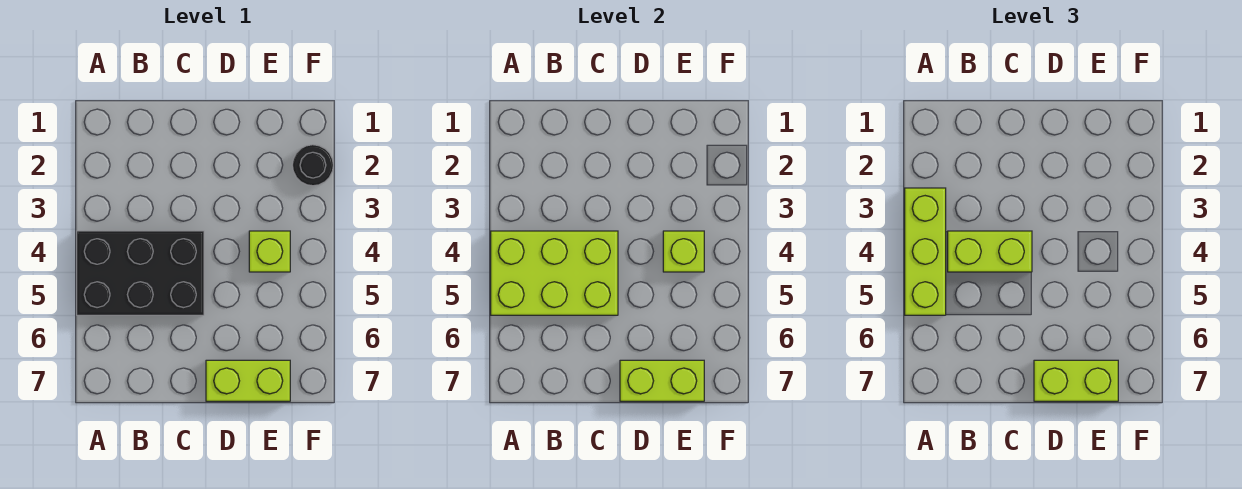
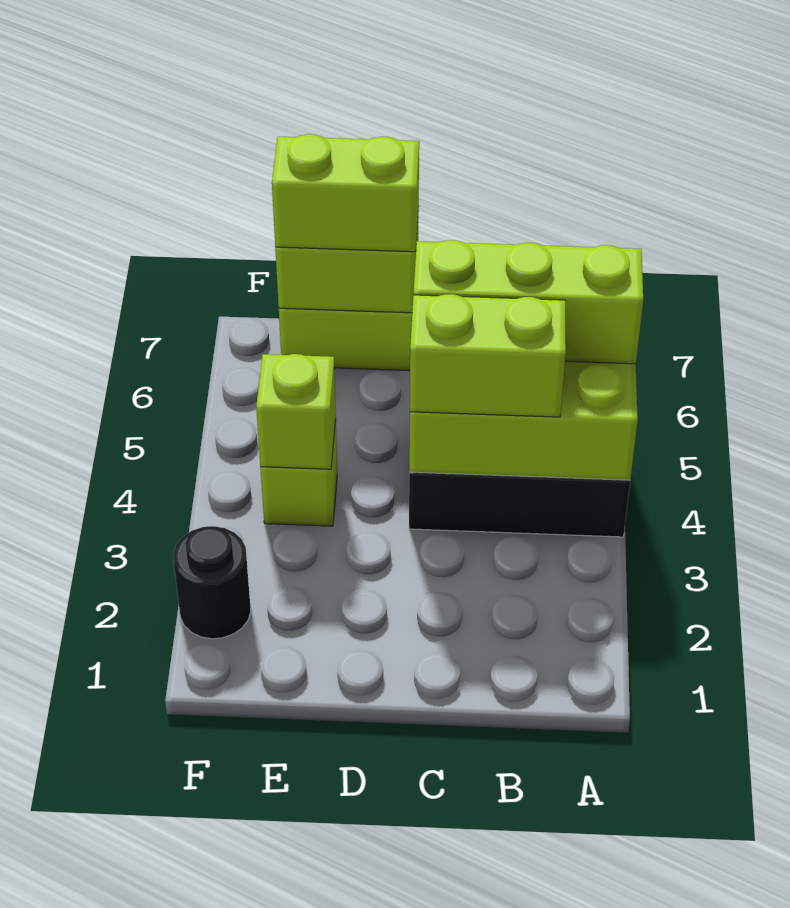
lime brick A3:A5 level 3 -> lime brick A5:C5 level 3

